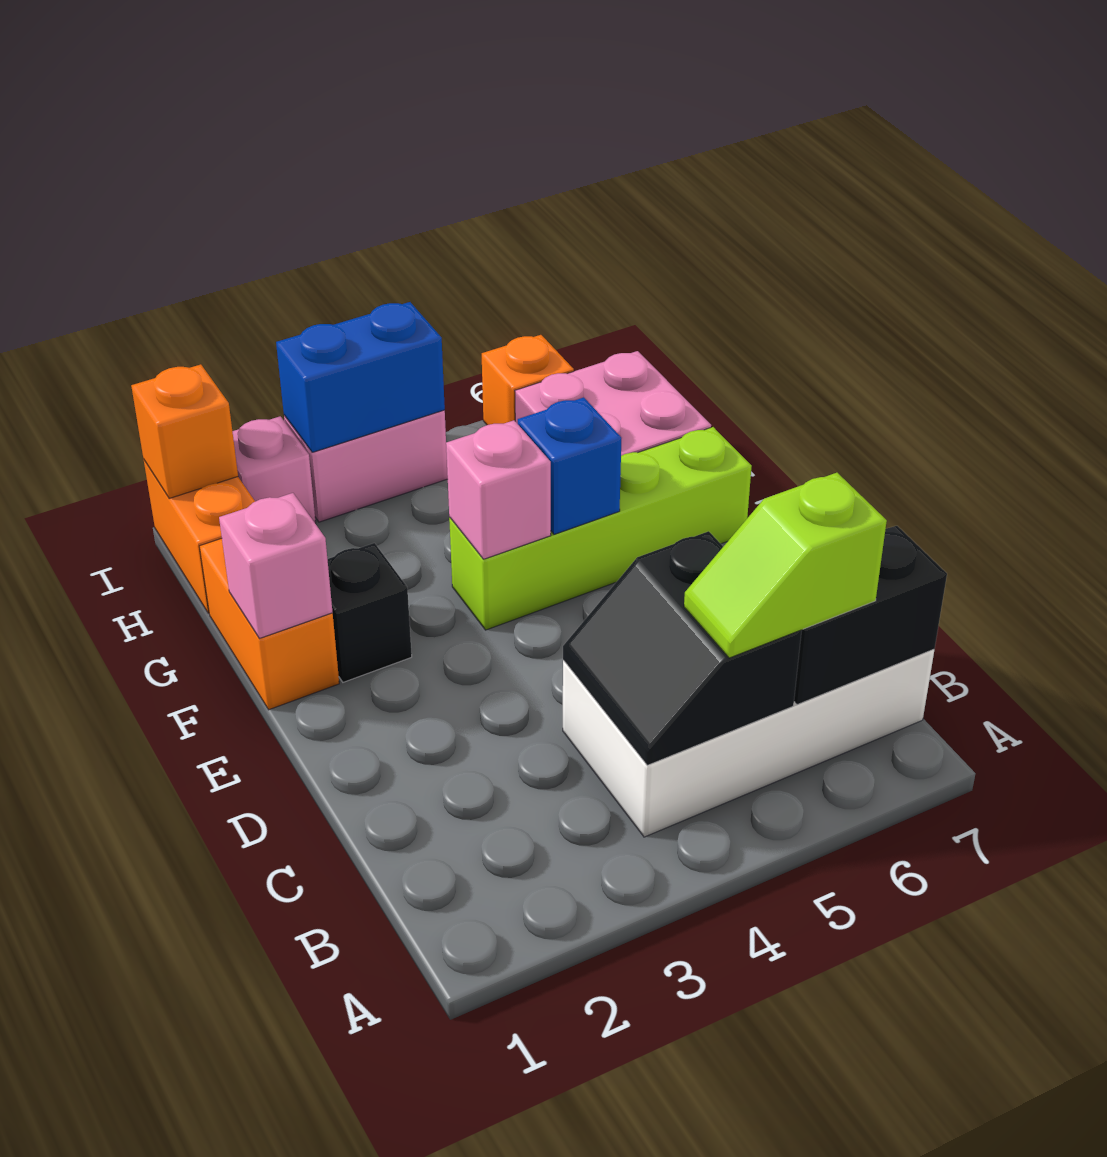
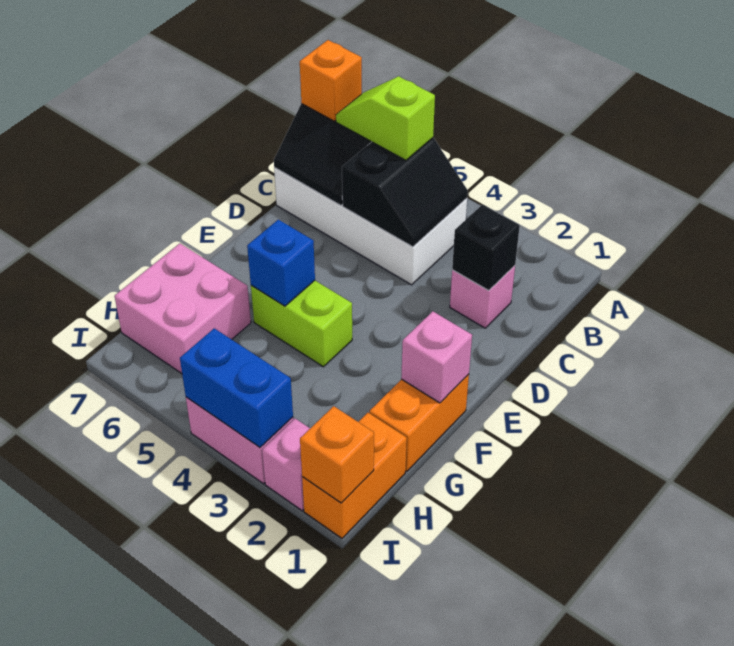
lime slope B5:B6 level 3 top 6 -> lime slope B5:B6 level 3 top 5
black brick F2 level 1 -> black brick C2 level 2
lime brick F4:F7 level 1 -> lime brick F4:F5 level 1
pink brick F4 level 2 -> pink brick C2 level 1
orange brick I6 level 1 -> orange brick B7 level 3

